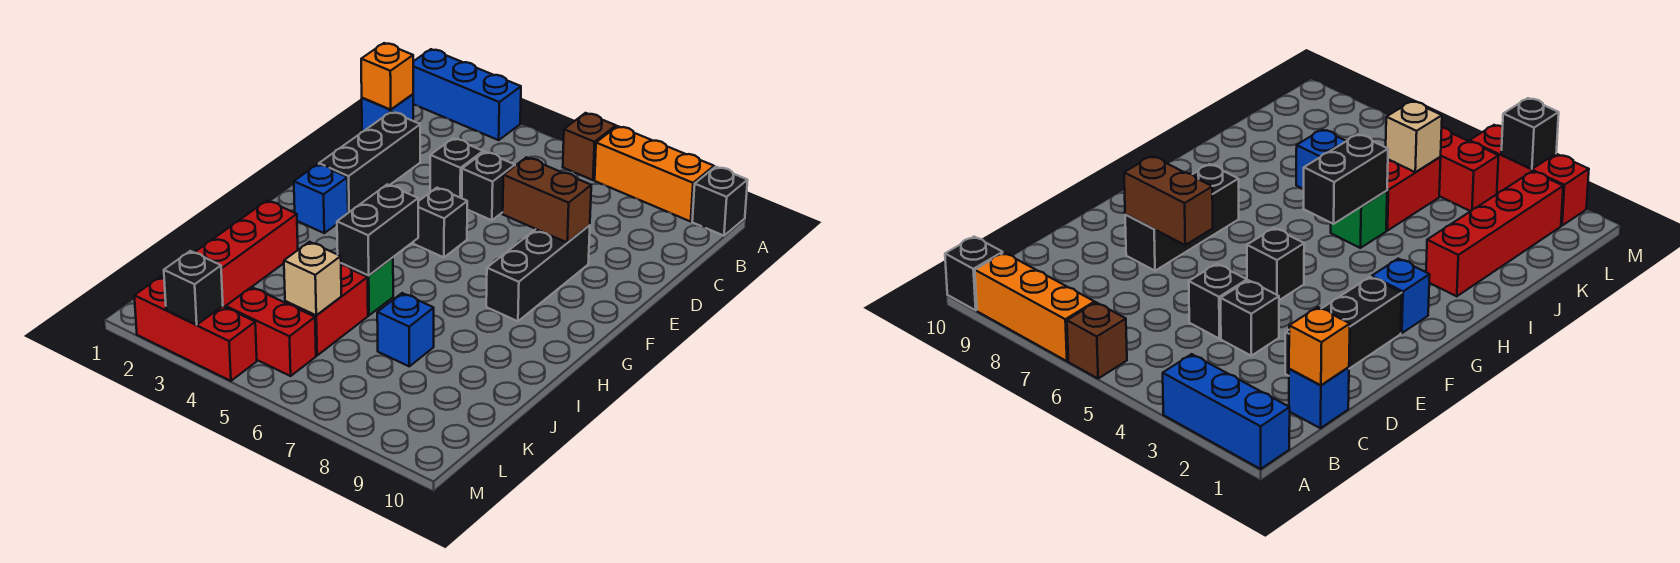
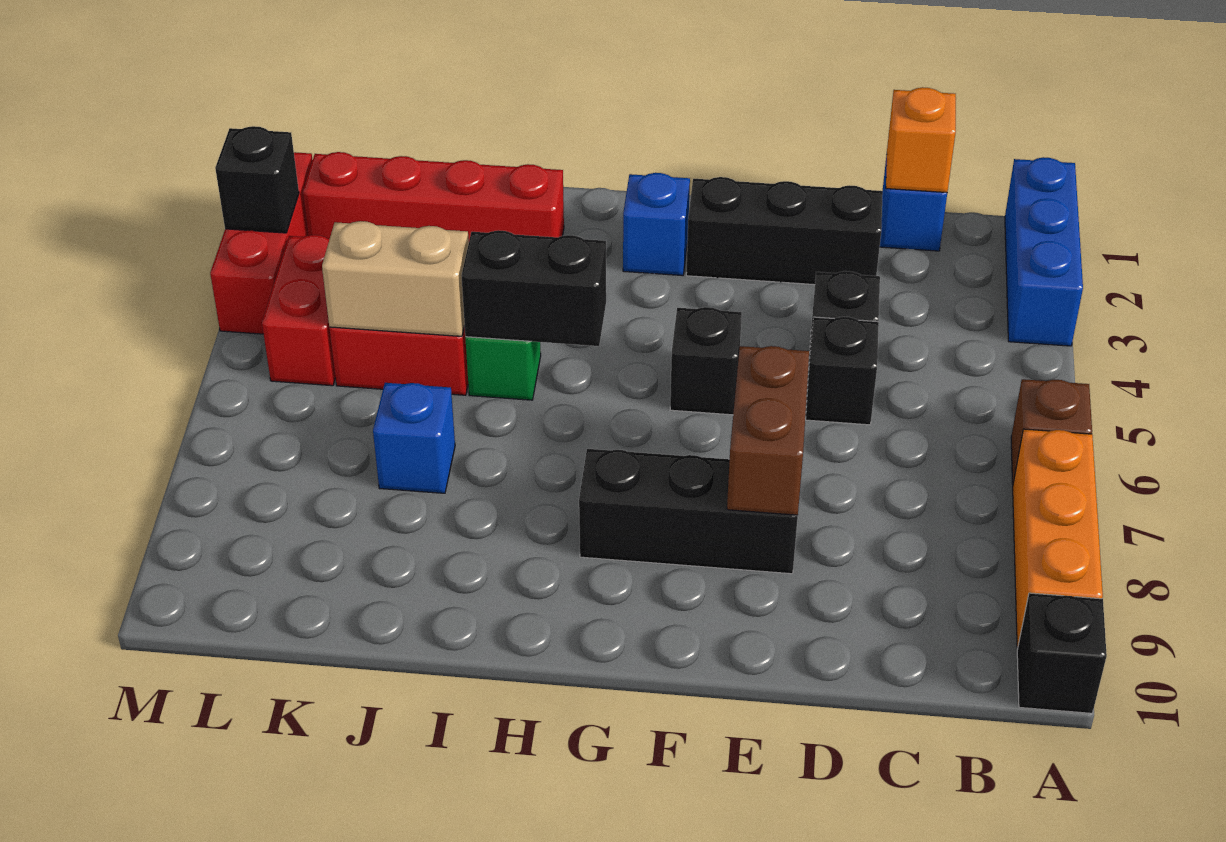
tan brick K5 level 2 -> tan brick J5:K5 level 2

